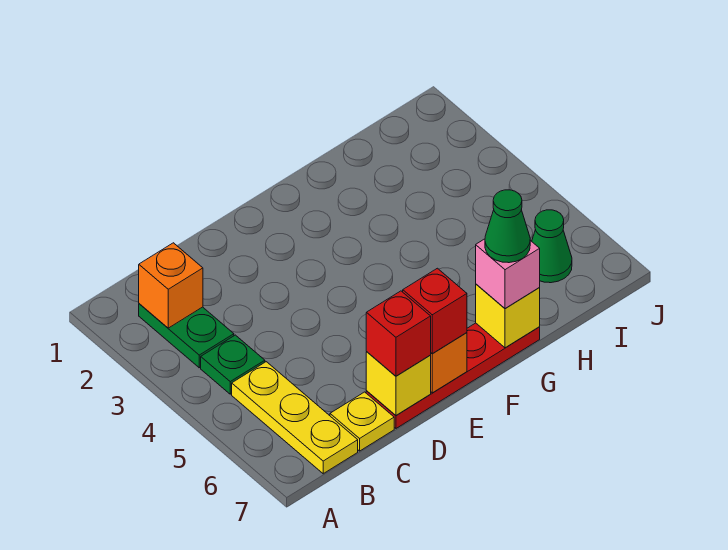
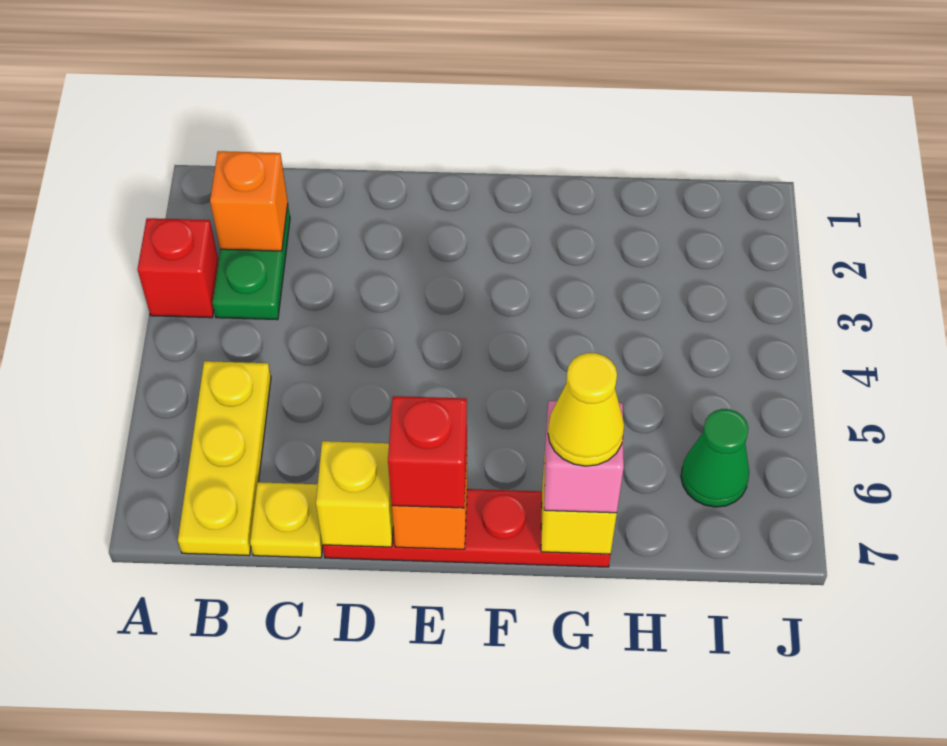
green plate B4 level 1 -> none
red brick D7 level 3 -> red brick A3 level 1
green cone G7 level 4 -> yellow cone G7 level 4

